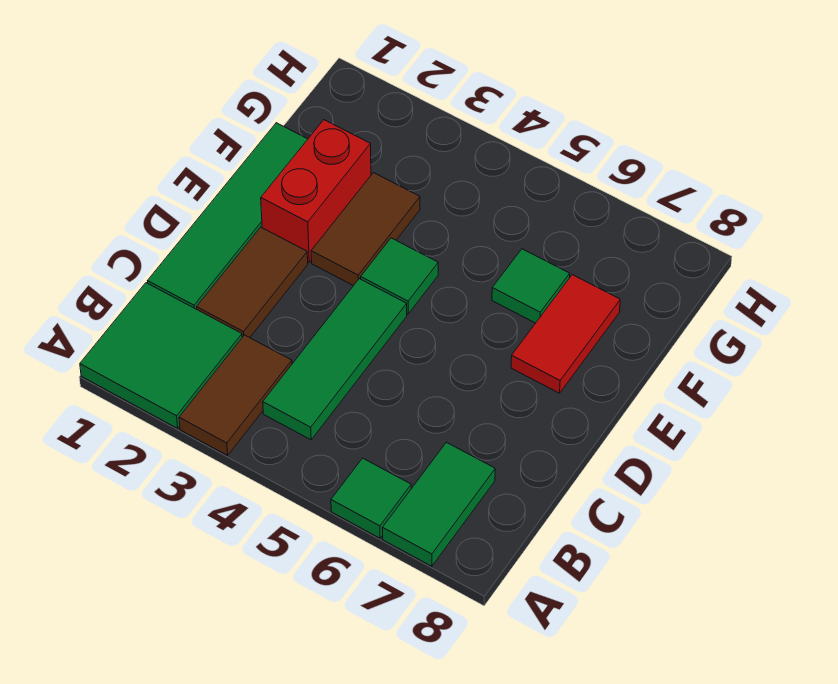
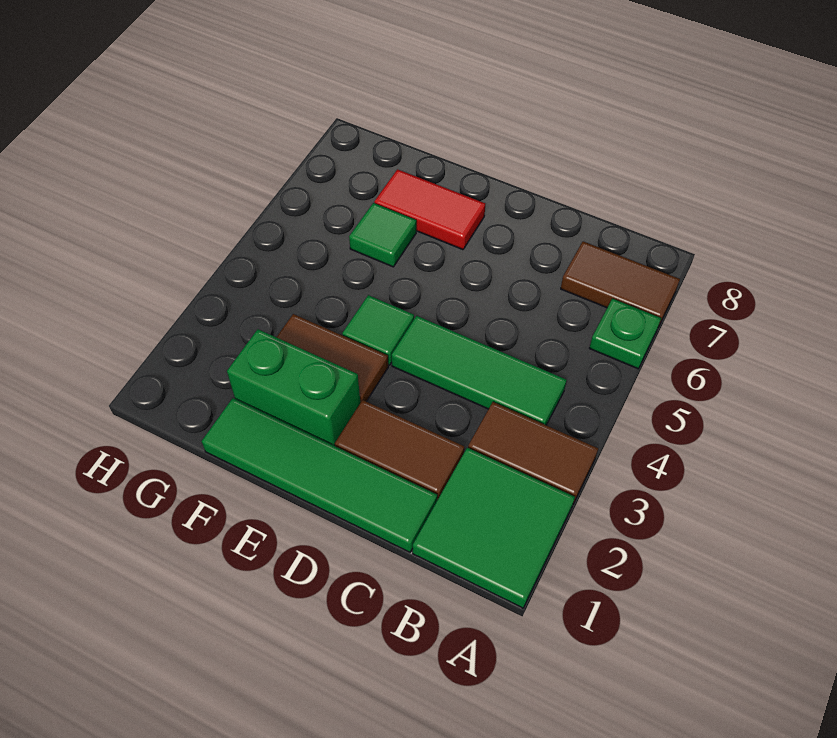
green tile A6 level 1 -> green plate A6 level 1
green tile A7:B7 level 1 -> brown tile A7:B7 level 1
red brick E2:F2 level 1 -> green brick E2:F2 level 1

